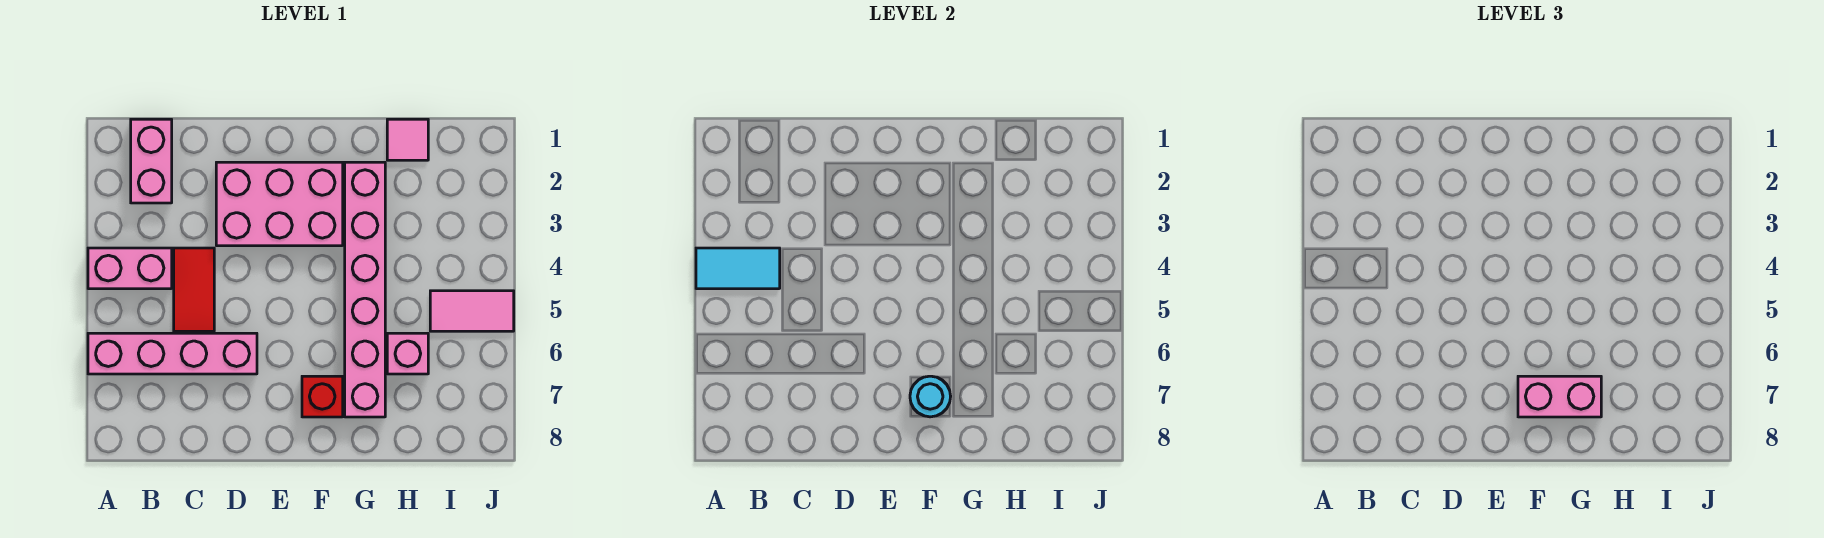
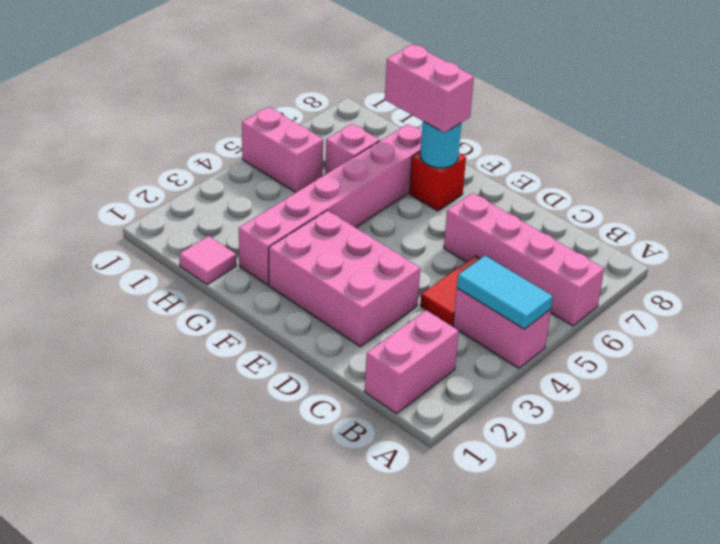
pink tile I5:J5 level 1 -> pink brick I5:J5 level 1

